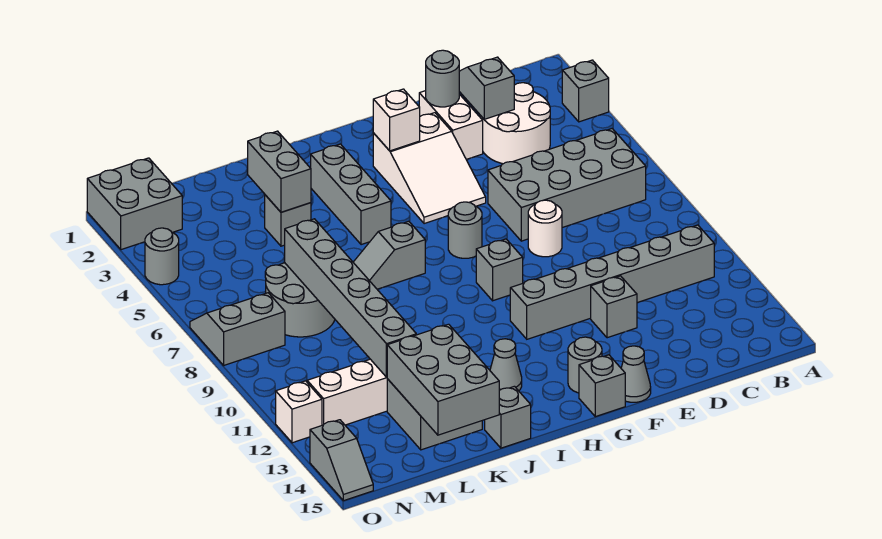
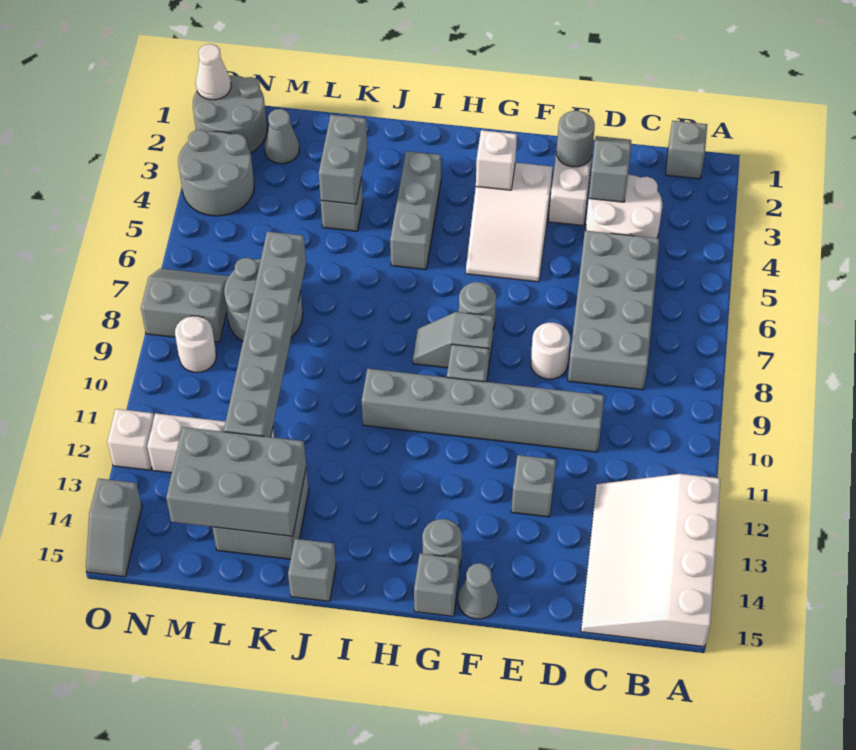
grey brick A3 level 1 -> grey brick B1 level 1
none -> white slope A12:C15 level 1 top A
grey brick B6:E7 level 1 -> grey brick C5:D8 level 1
grey brick B11:G11 level 1 -> grey brick D10:I10 level 1
grey slope I7:J7 level 1 top I -> grey slope G8:H8 level 1 top G
grey cone I13 level 1 -> grey cone M2 level 1
grey brick K13:L15 level 2 -> grey brick K13:M14 level 2
grey brick N1:O2 level 1 -> grey round brick N1:O2 level 1
none -> white round brick N9 level 1
none -> white cone O1 level 2
grey round brick O4 level 1 -> grey round brick N3:O4 level 1

